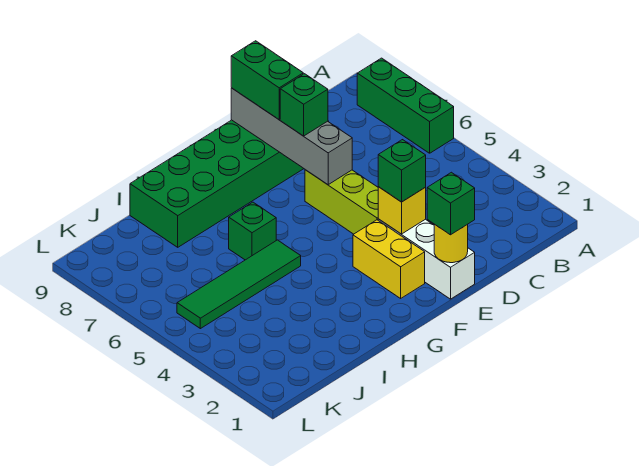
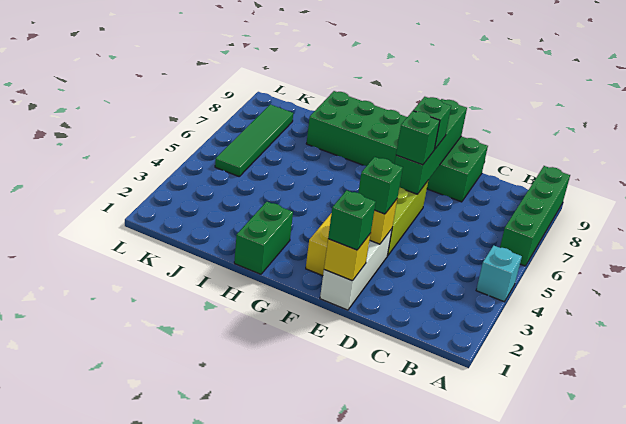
none -> cyan brick A4 level 1
green brick A6:A8 level 1 -> green brick A6:A9 level 1
yellow round brick E1 level 2 -> yellow brick E1 level 2
grey brick E6:E9 level 2 -> green brick E6:E9 level 2
green brick E8:E9 level 3 -> green brick H1:H2 level 1
green tile H5:K5 level 1 -> green tile K5:K8 level 1
green brick H6 level 1 -> green brick E6 level 3

